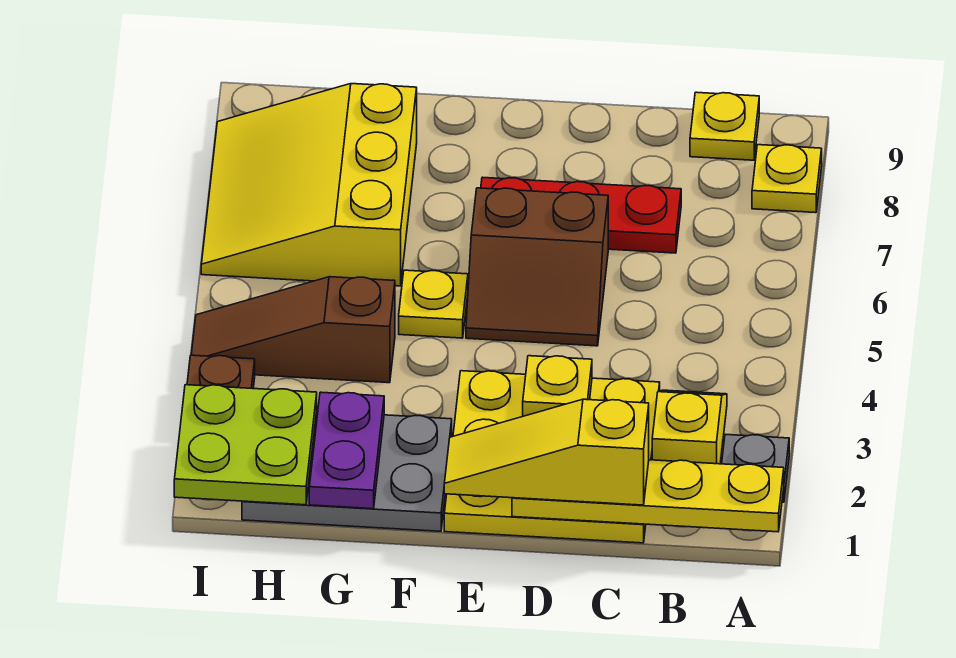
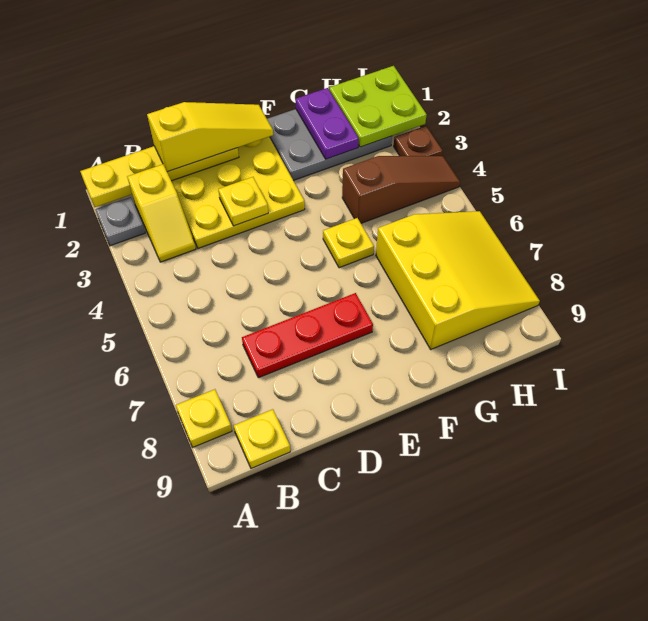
brown slope D5:E6 level 1 top 6 -> none

